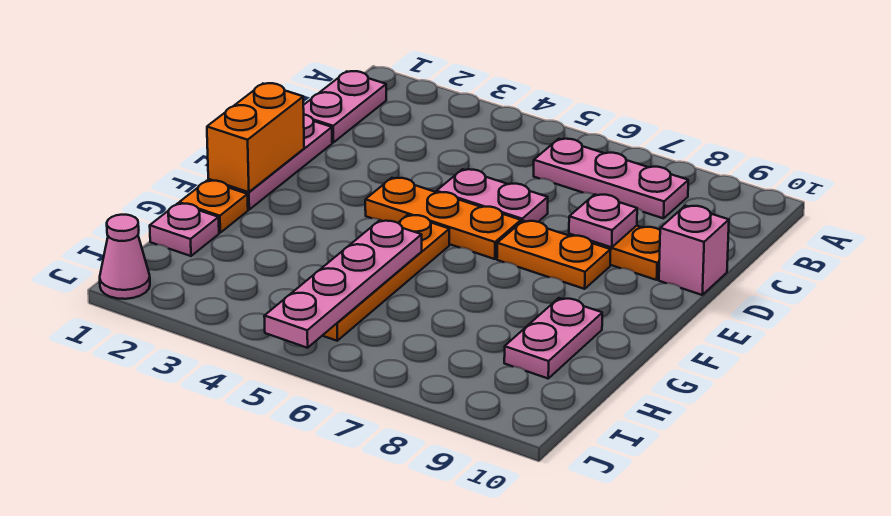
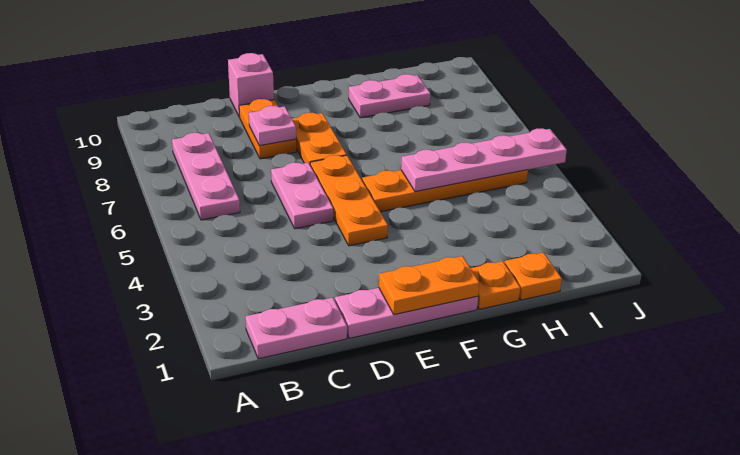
orange brick E1:F1 level 2 -> orange plate E1:F1 level 2
pink plate H1 level 1 -> orange plate H1 level 1
pink cone J1 level 1 -> none

